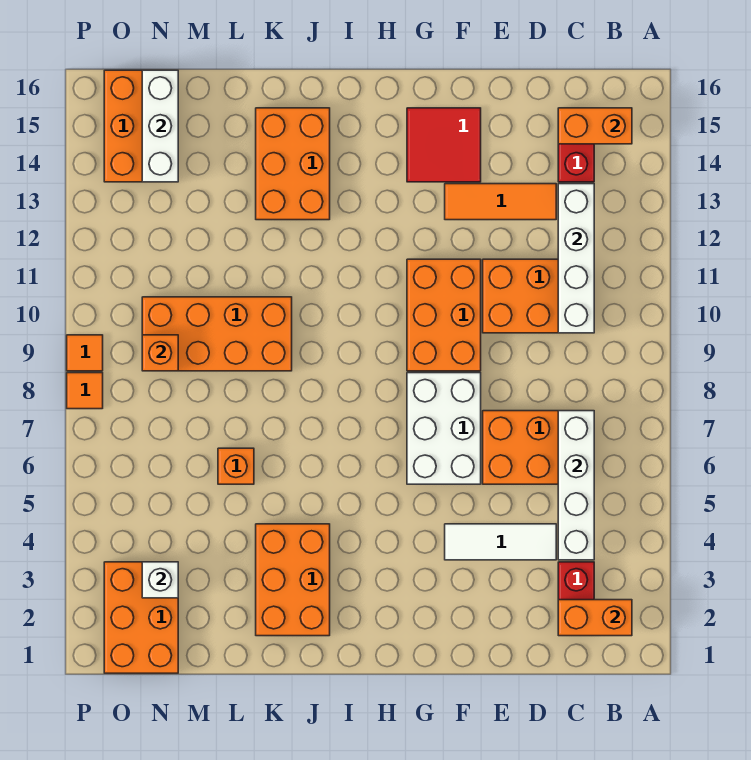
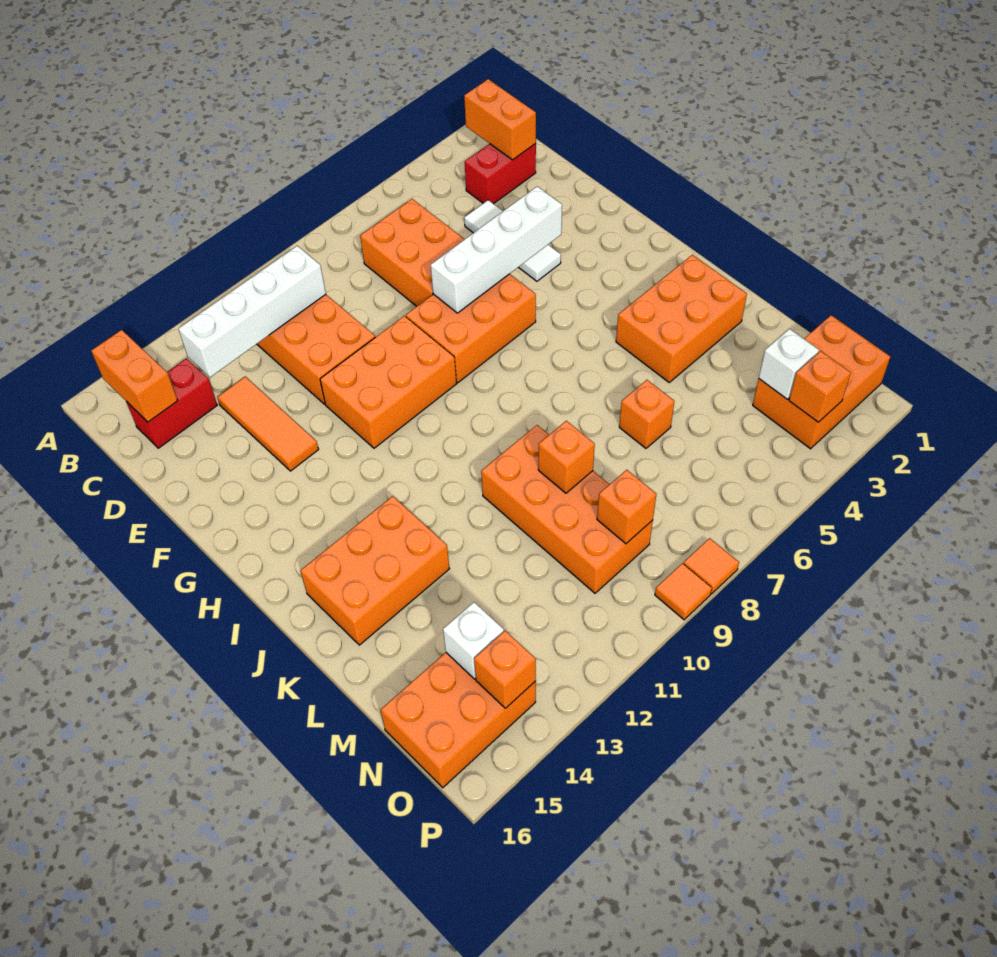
white brick C4:C7 level 2 -> white brick F4:F7 level 2
white brick F6:G8 level 1 -> orange brick F6:G8 level 1
red tile F14:G15 level 1 -> none
none -> orange brick L9 level 2
white brick N14:N16 level 2 -> white brick N14 level 2
none -> orange brick O3 level 2
none -> orange brick O14 level 2

